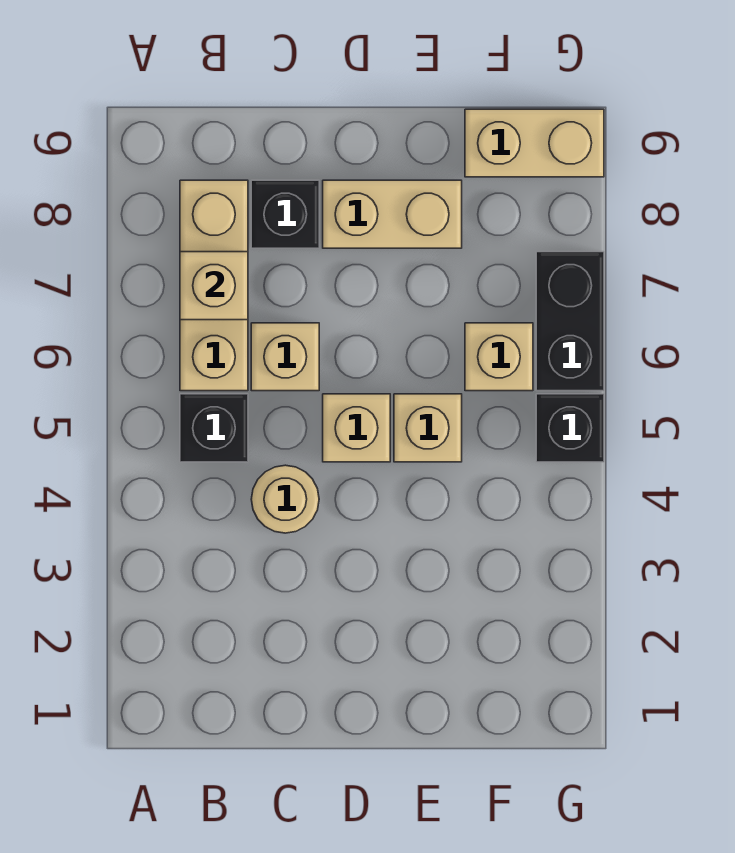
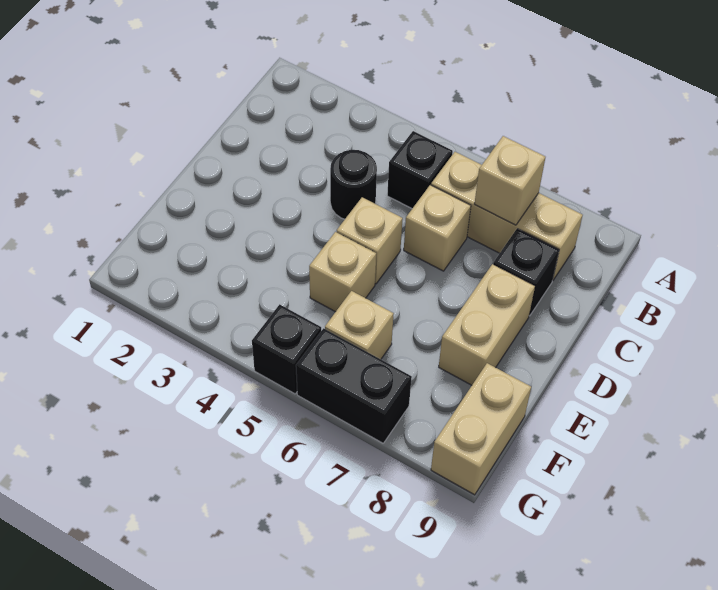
tan round brick C4 level 1 -> black round brick C4 level 1

